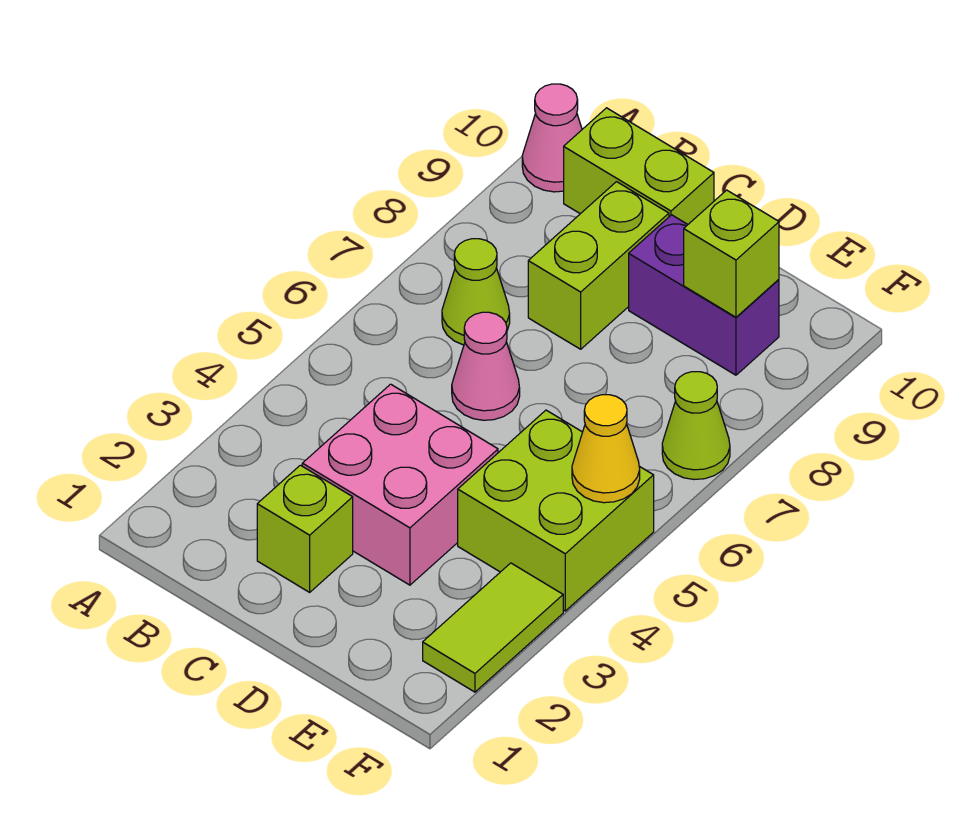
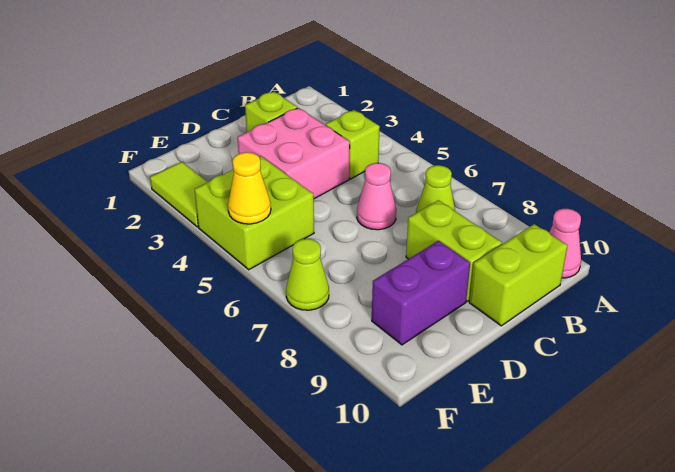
lime brick E9 level 2 -> lime brick B4 level 1

